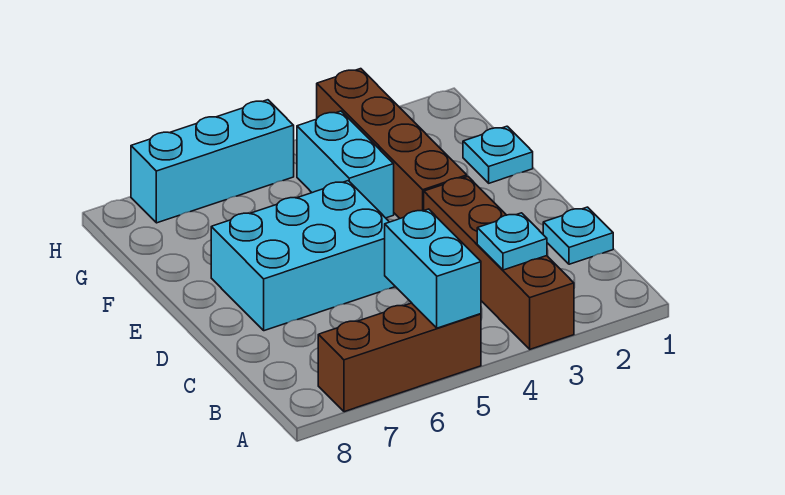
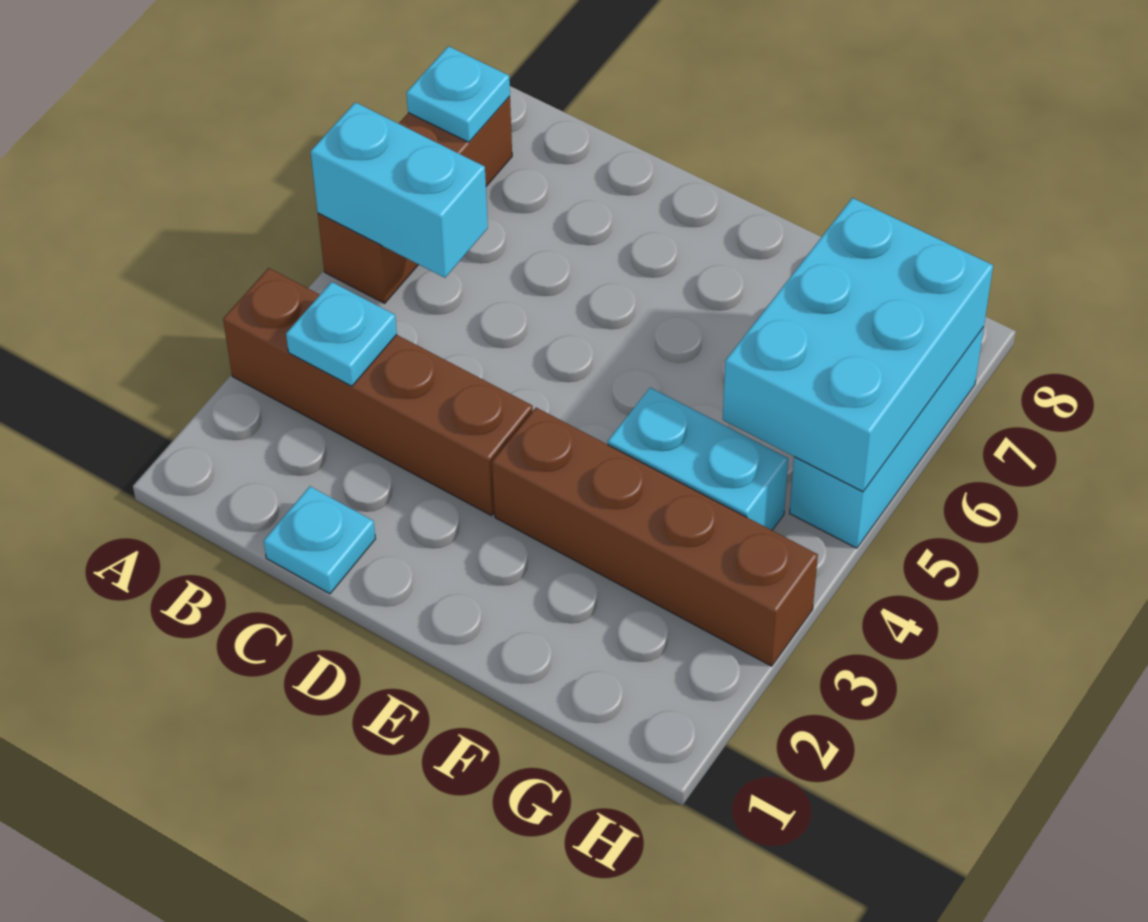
cyan brick D5:E7 level 1 -> cyan brick G5:H7 level 2
cyan plate F1 level 1 -> cyan plate A7 level 2

